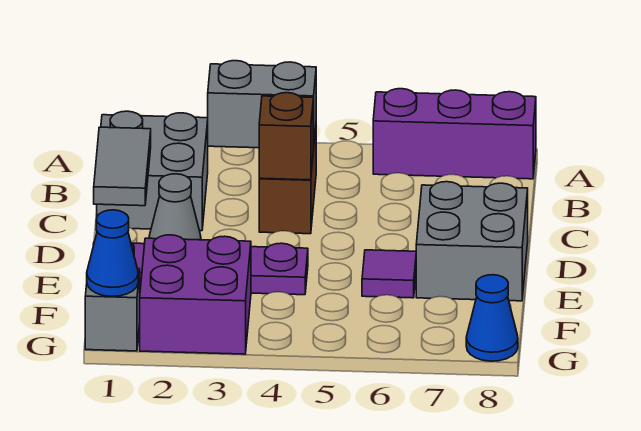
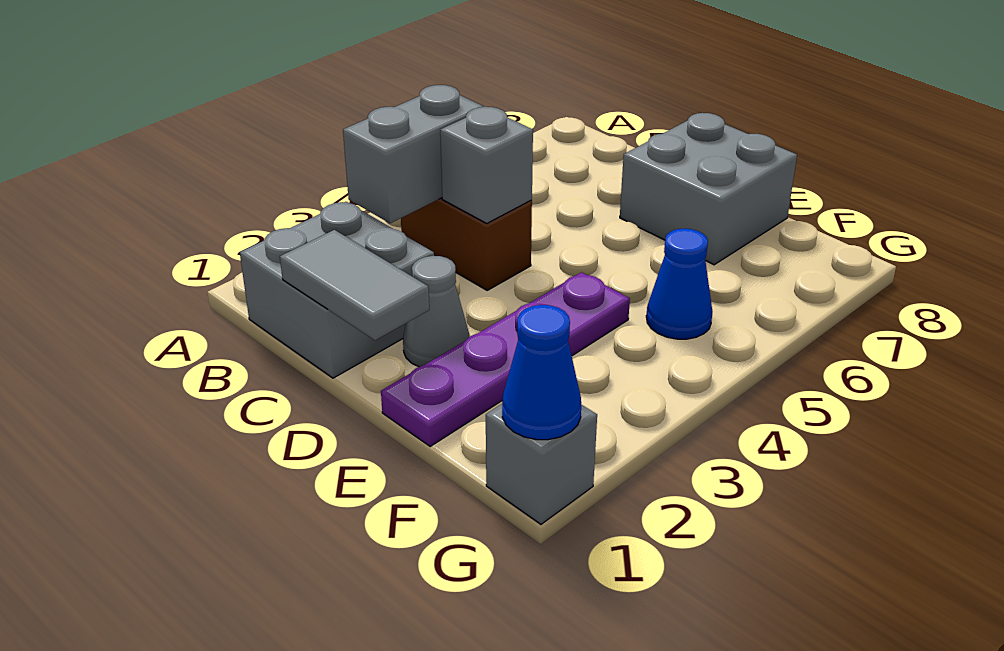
purple brick A6:A8 level 1 -> none
brown brick C4 level 2 -> grey brick C4 level 2
purple tile E6 level 1 -> none
purple brick F2:G3 level 1 -> none
blue cone G8 level 1 -> blue cone F5 level 1

